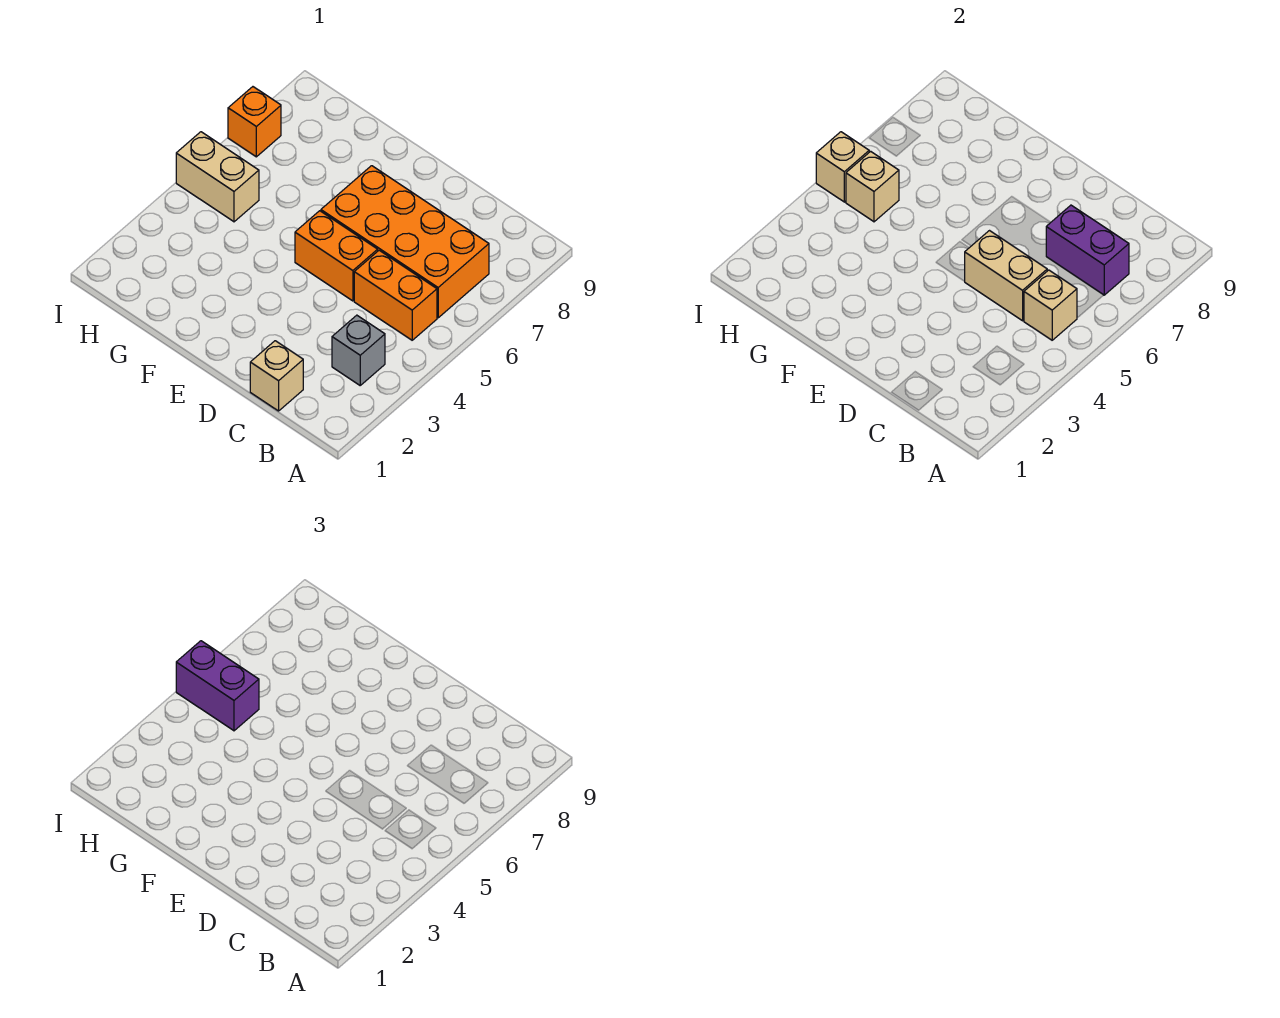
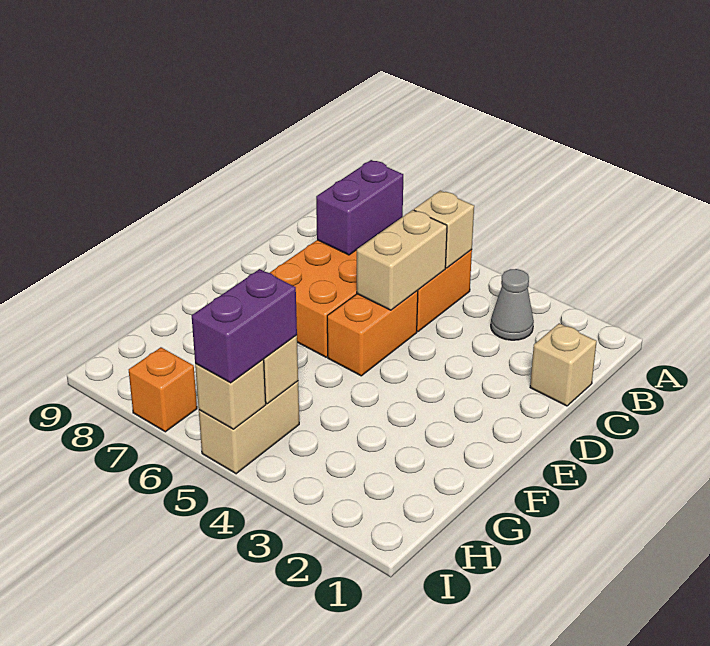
grey brick B3 level 1 -> grey cone B3 level 1

